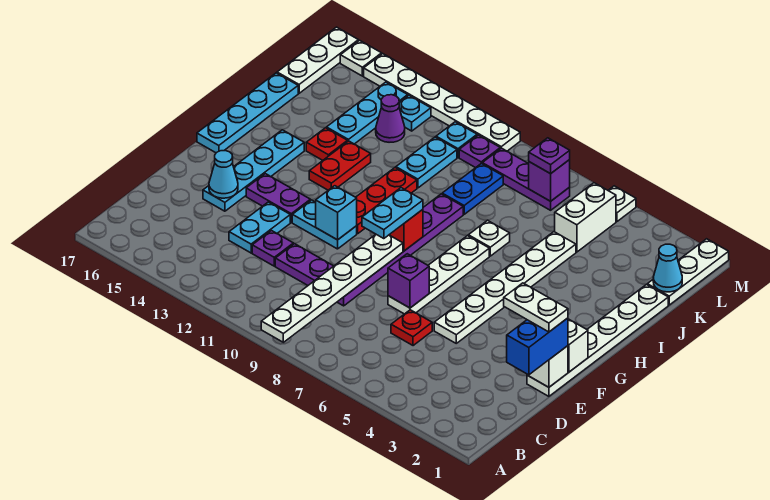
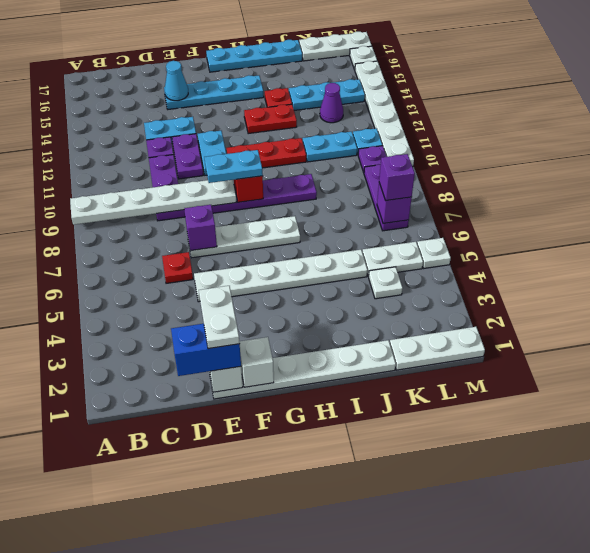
cyan brick F11 level 2 -> none
purple plate F13:F14 level 1 -> purple plate E11:E12 level 1
white plate I7 level 1 -> white plate K4 level 1
blue plate J9:K9 level 1 -> none
cyan cone K1 level 2 -> none
white brick K5:L5 level 1 -> white plate K5:L5 level 1
purple plate L7 level 3 -> purple brick L7 level 3
cyan plate L13 level 1 -> none

